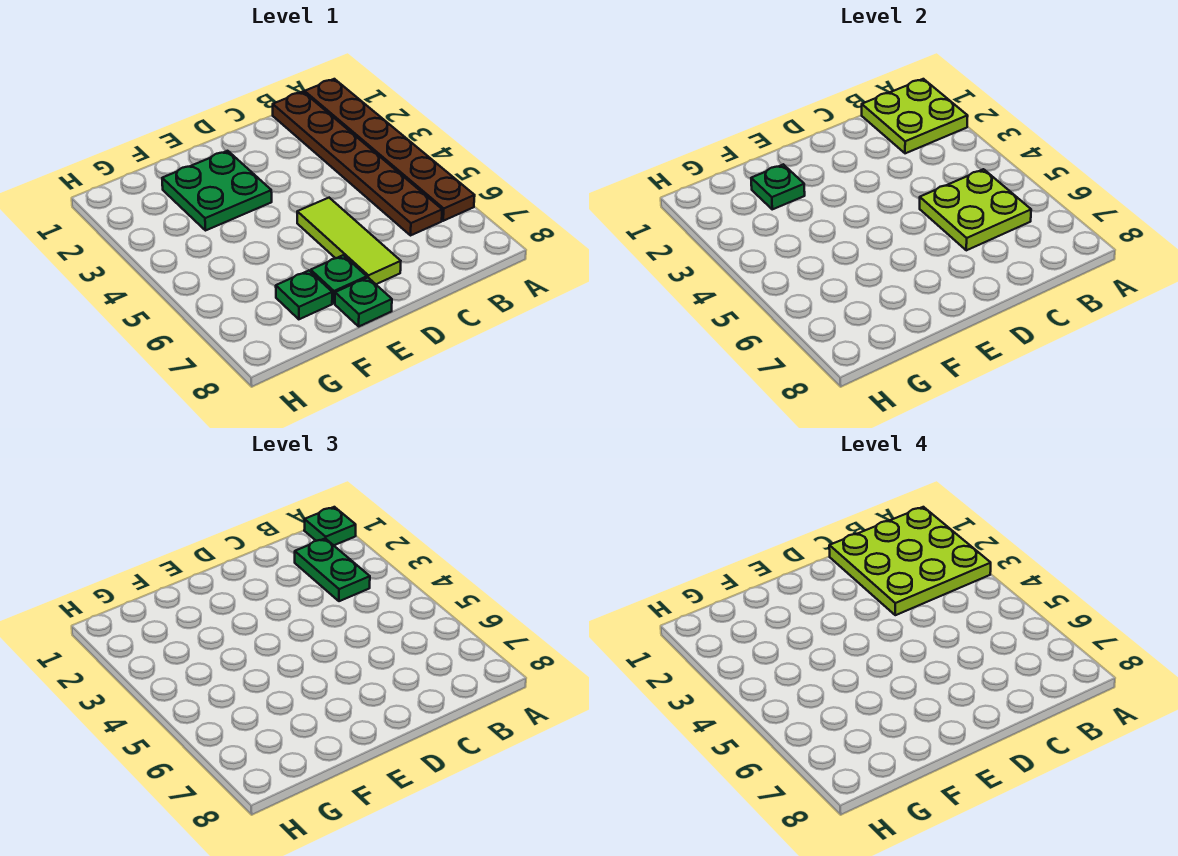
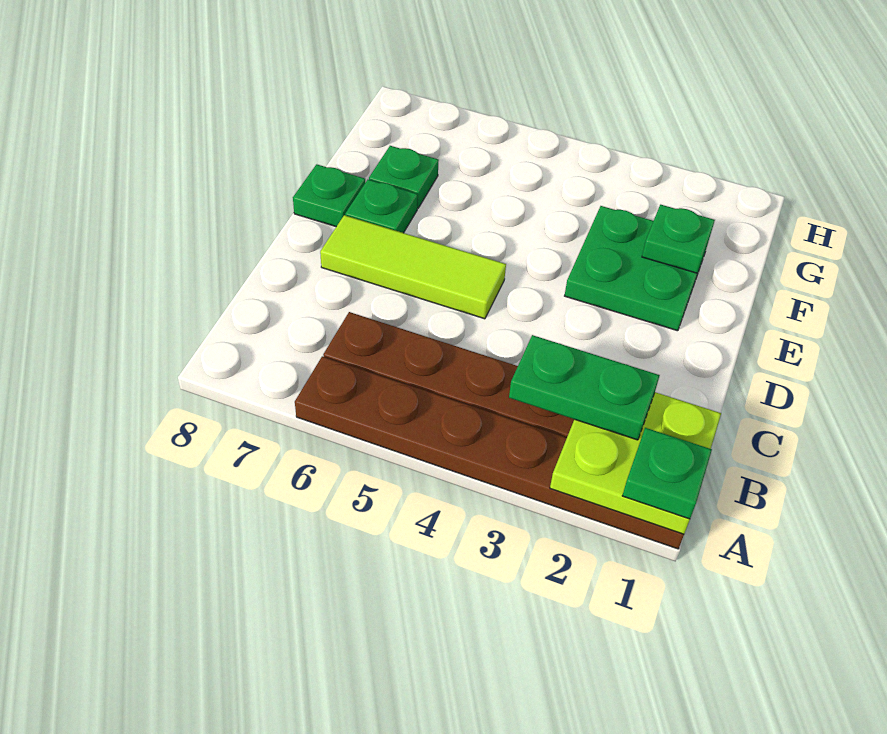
lime plate A1:C3 level 4 -> none
lime plate B5:C6 level 2 -> none

